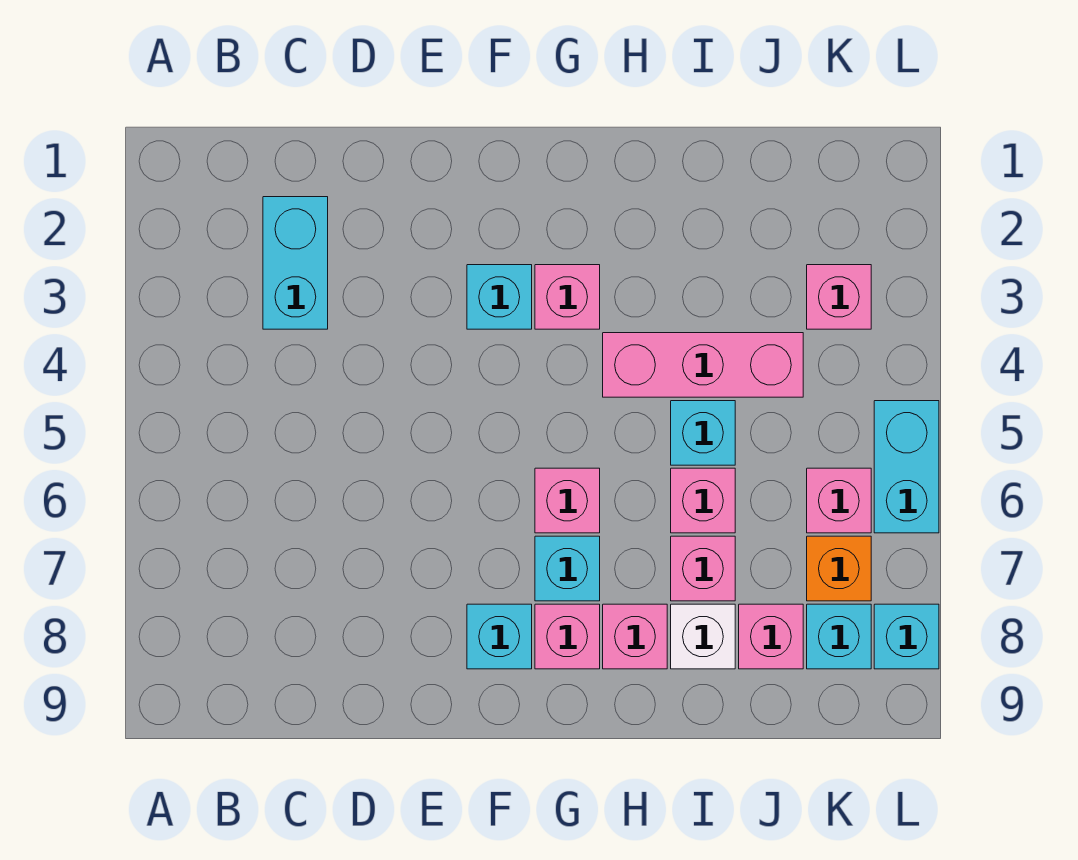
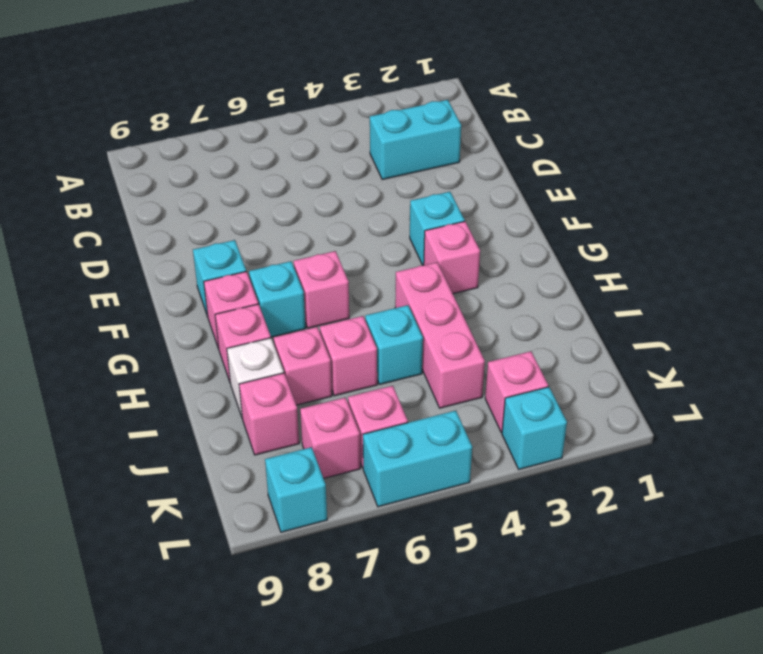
orange brick K7 level 1 -> pink brick K7 level 1
cyan brick K8 level 1 -> cyan brick L3 level 1

